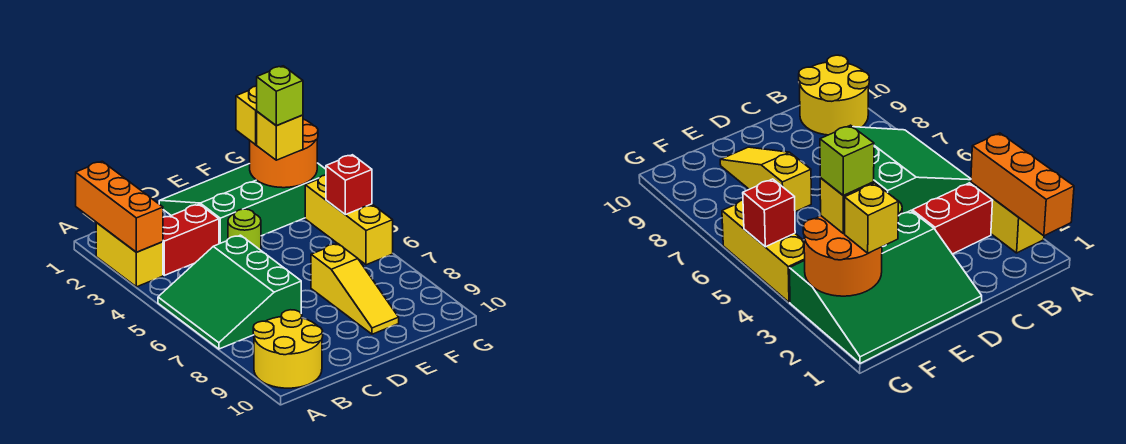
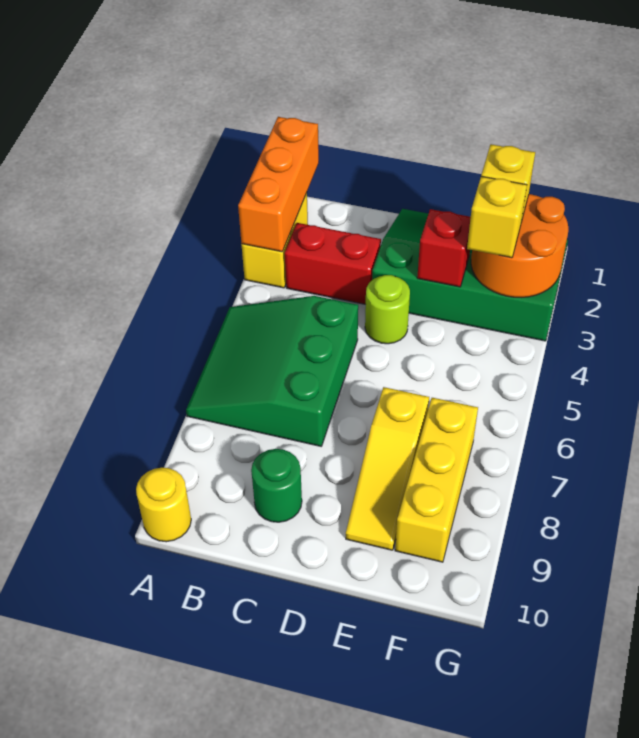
yellow round brick A9:B10 level 1 -> yellow round brick A10 level 1
none -> green round brick C9 level 1
lime brick F3 level 4 -> none
yellow brick G4:G6 level 1 -> yellow brick F7:F9 level 1
red brick G5 level 2 -> red brick E3 level 2

